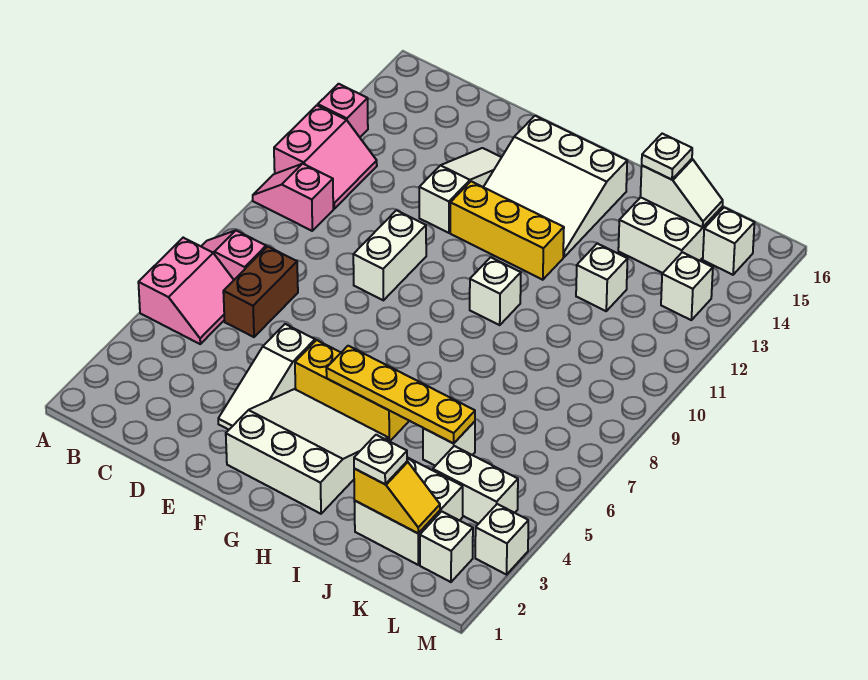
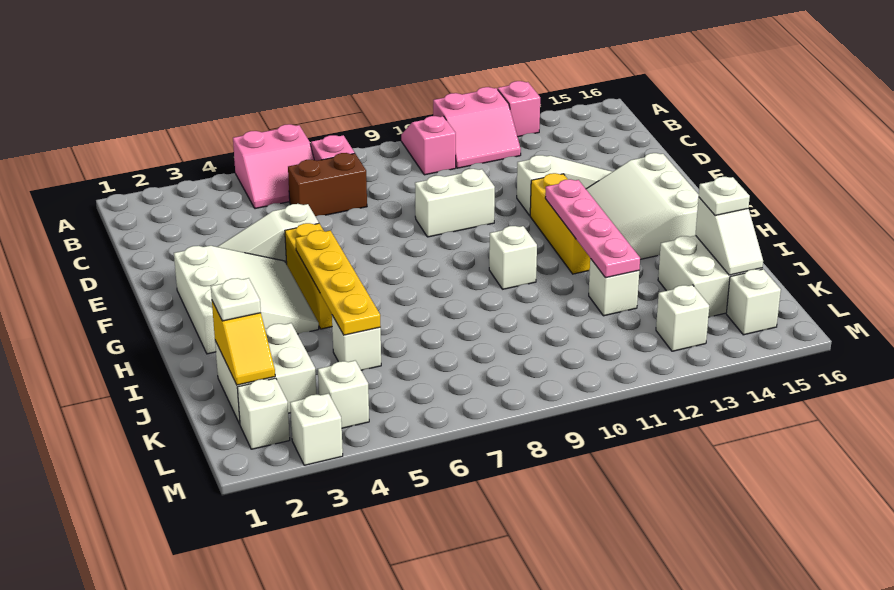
none -> pink plate G12:J12 level 2
white brick K4:L4 level 1 -> white brick L4 level 1

